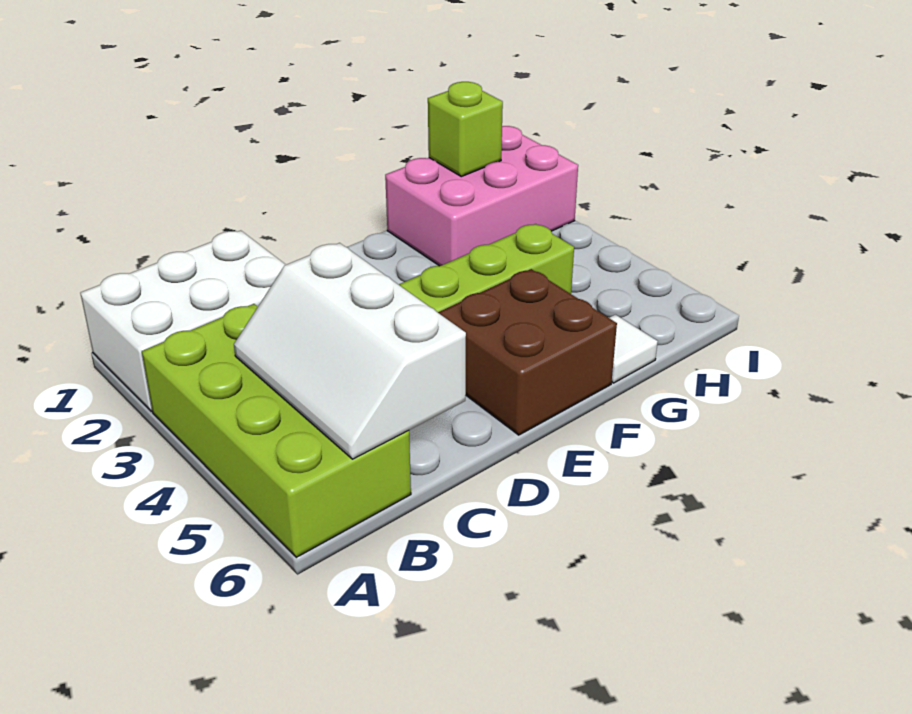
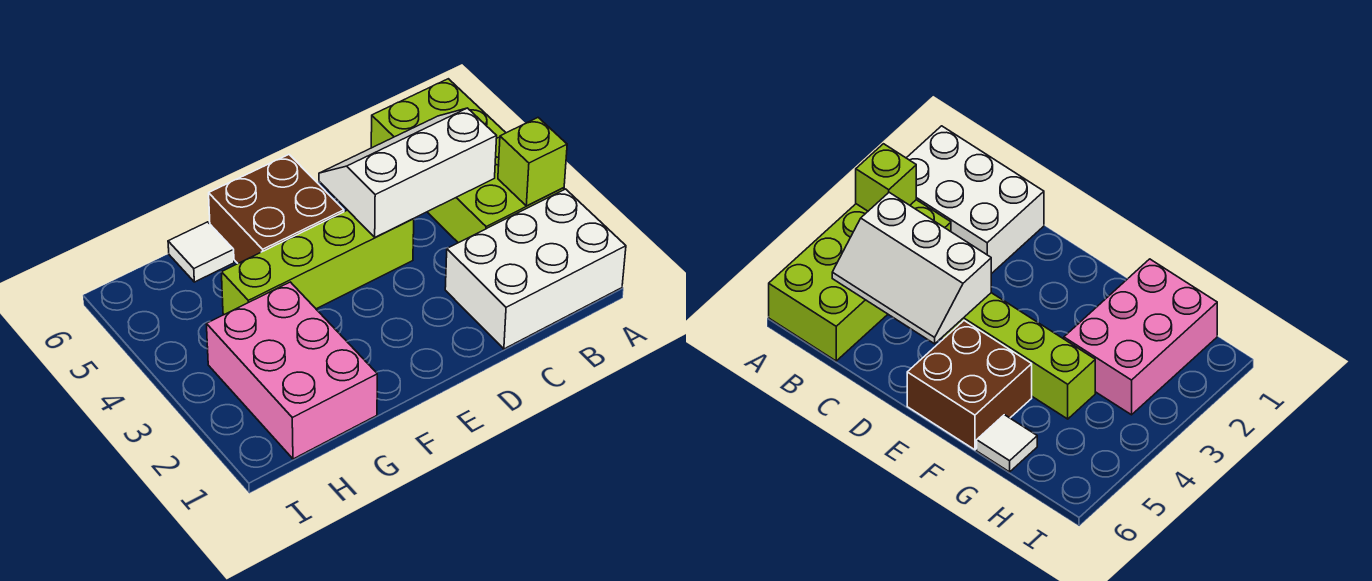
white slope B4:C6 level 2 top C -> white slope B4:D5 level 2 top 4
pink brick G1:I2 level 1 -> pink brick G1:H3 level 1
lime brick H1 level 2 -> lime brick A3 level 2

